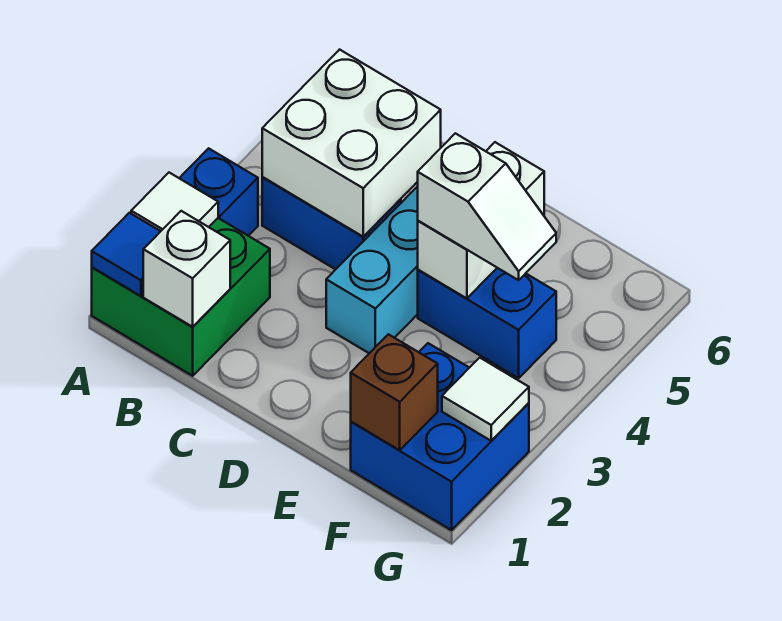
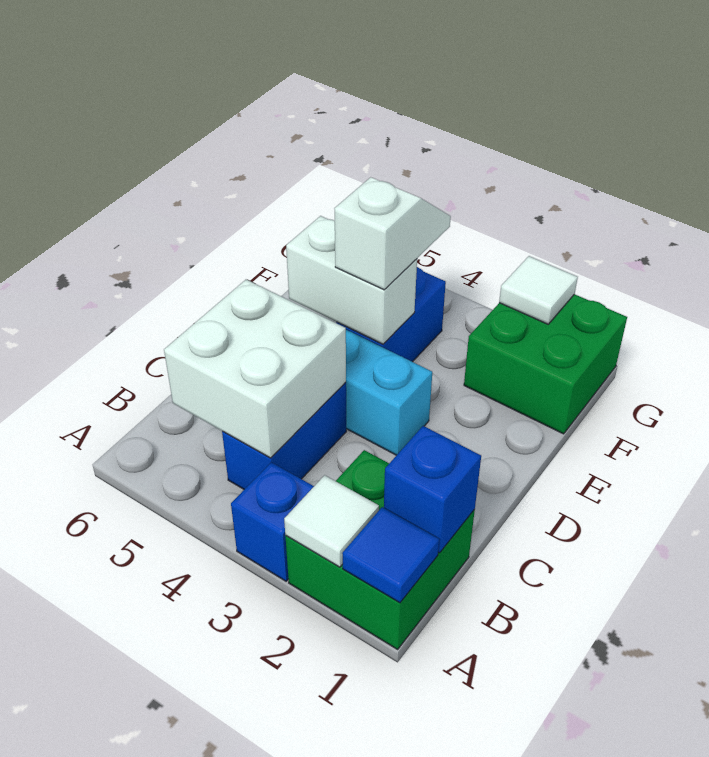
white brick B1 level 2 -> blue brick B1 level 2
blue brick F1:G2 level 1 -> green brick F1:G2 level 1
brown brick F1 level 2 -> none

